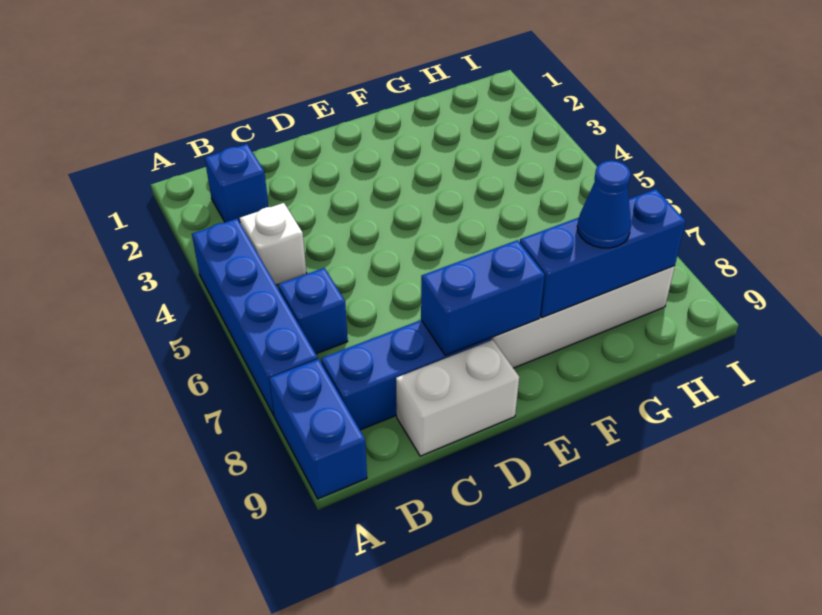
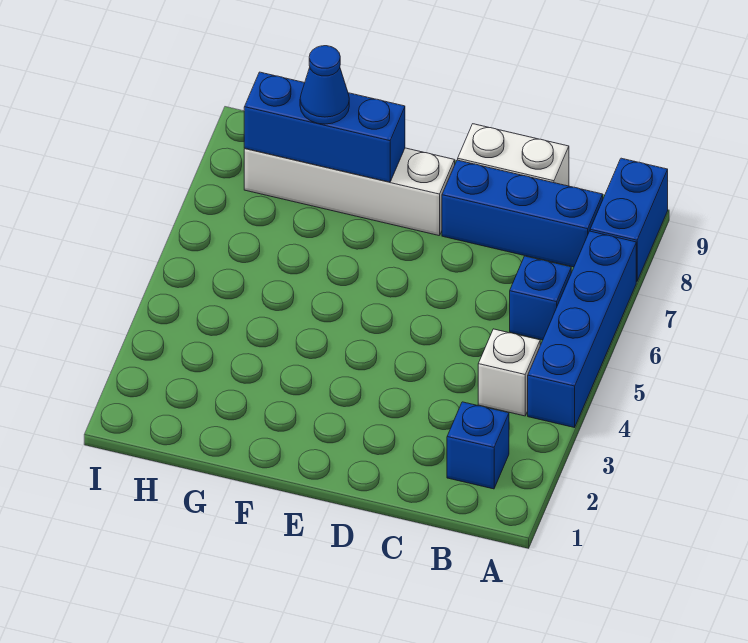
blue brick D8:E8 level 2 -> none

